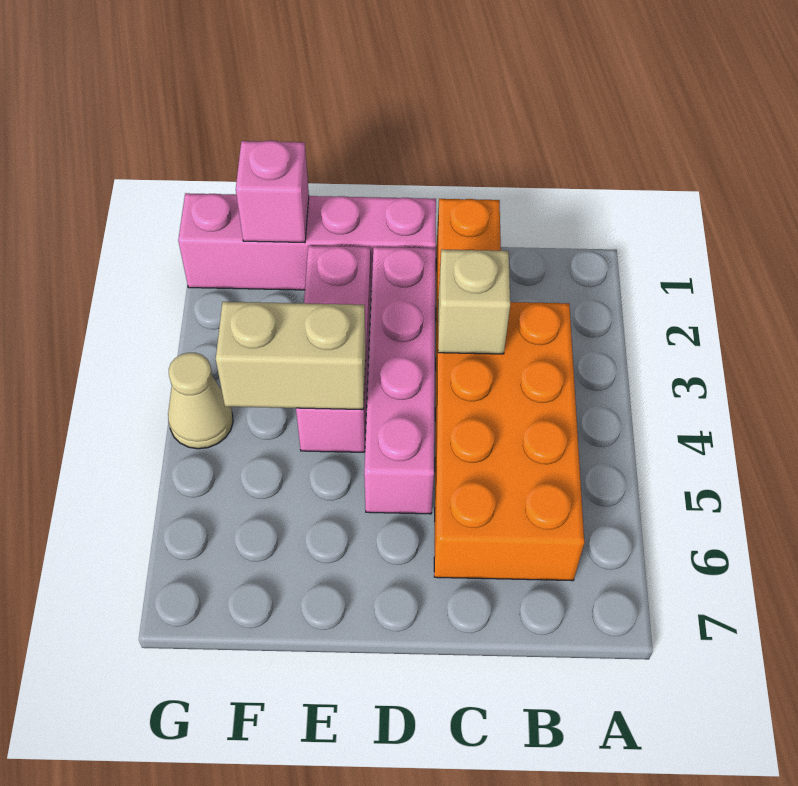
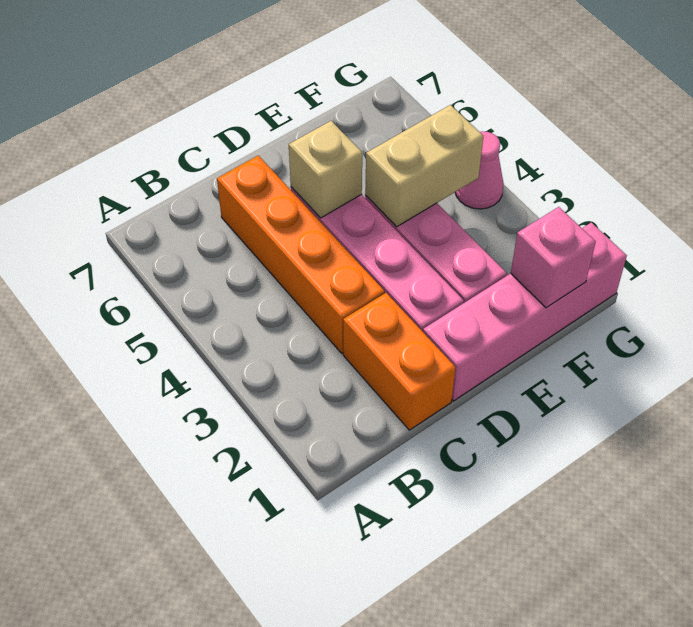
orange brick B3:C6 level 1 -> orange brick C3:C6 level 1
tan brick C3 level 2 -> tan brick D5 level 2
tan cone G4 level 1 -> pink cone G4 level 1

